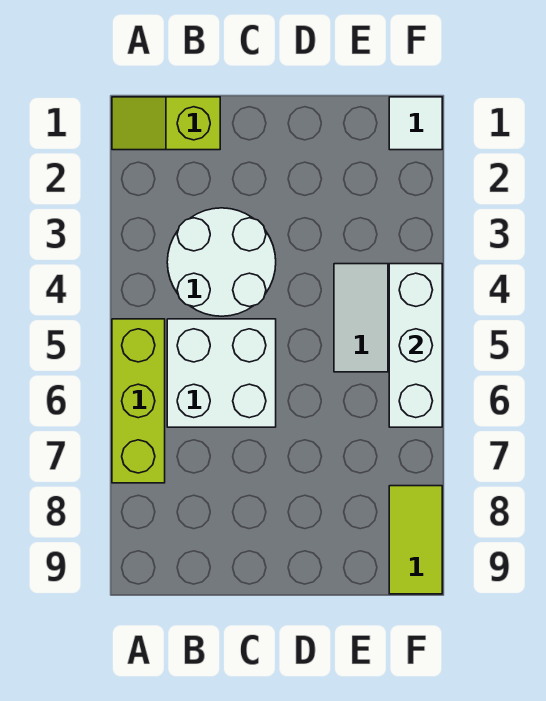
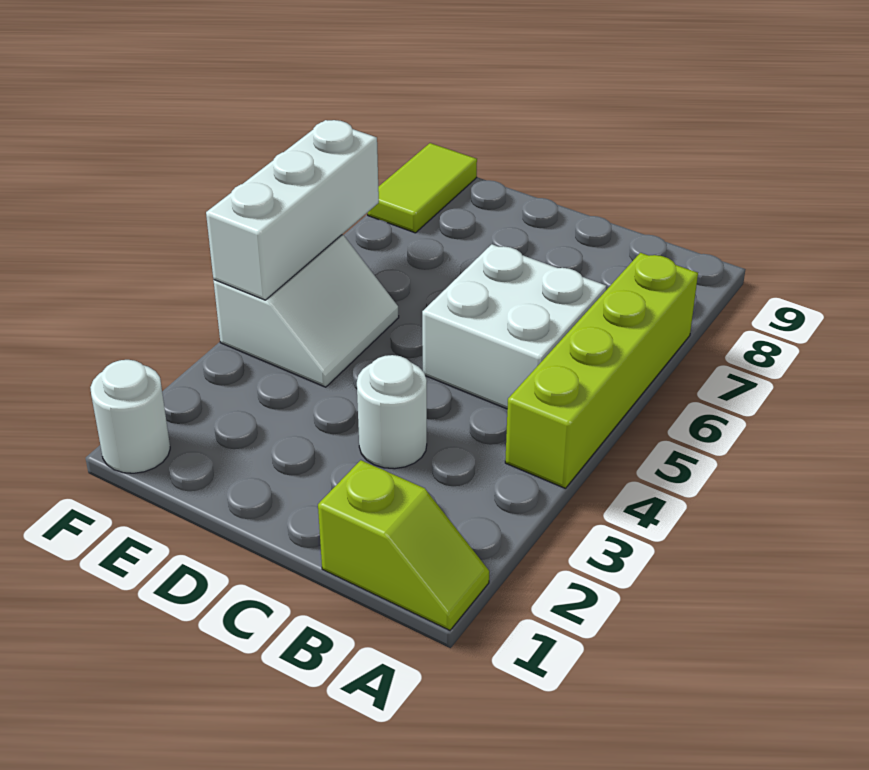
lime brick A5:A7 level 1 -> lime brick A4:A7 level 1
white round brick B3:C4 level 1 -> white round brick C3 level 1
white tile F1 level 1 -> white round brick F1 level 1

